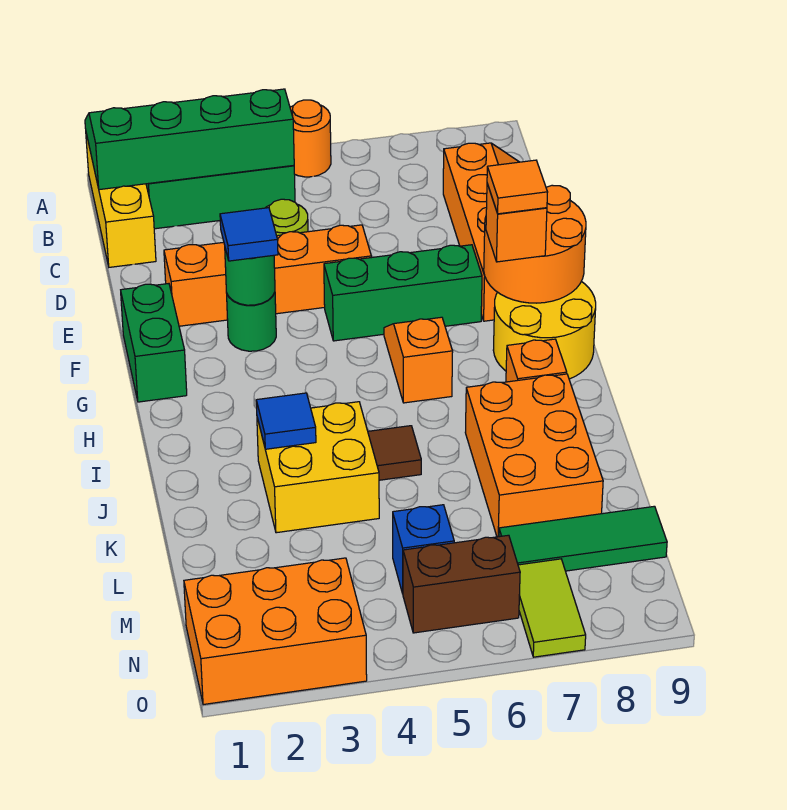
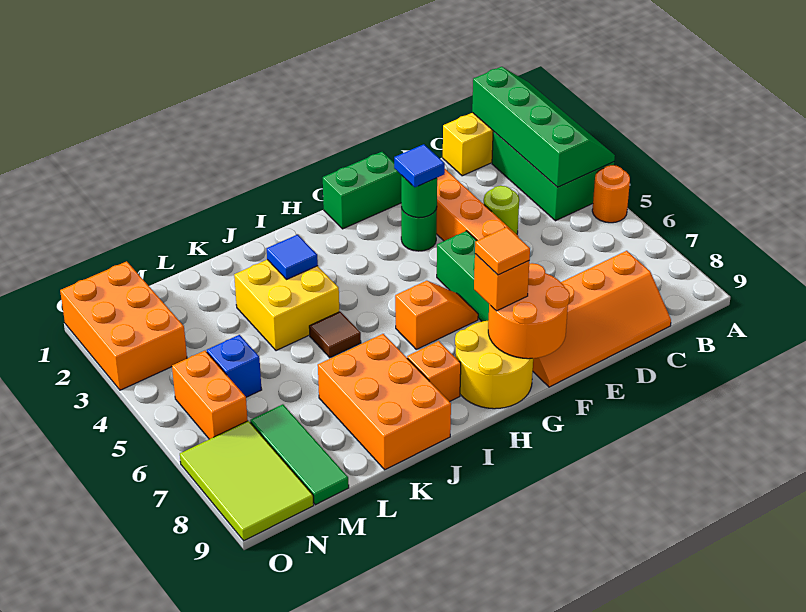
orange brick J7:L8 level 1 -> orange brick J7:K9 level 1
brown brick N5:N6 level 1 -> orange brick N5:N6 level 1
lime tile N7:O7 level 1 -> lime tile N7:O9 level 1

